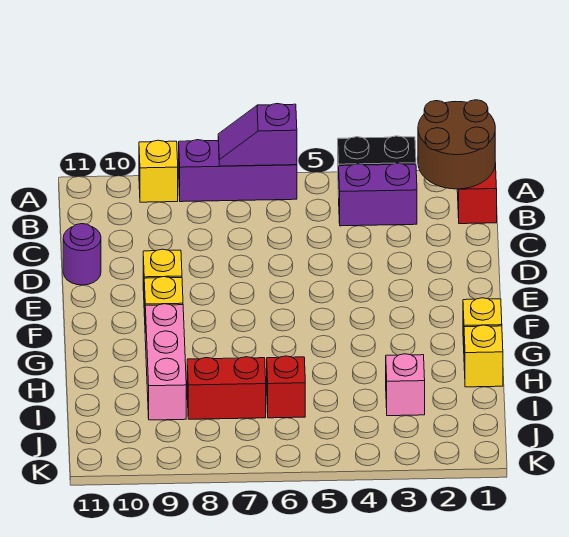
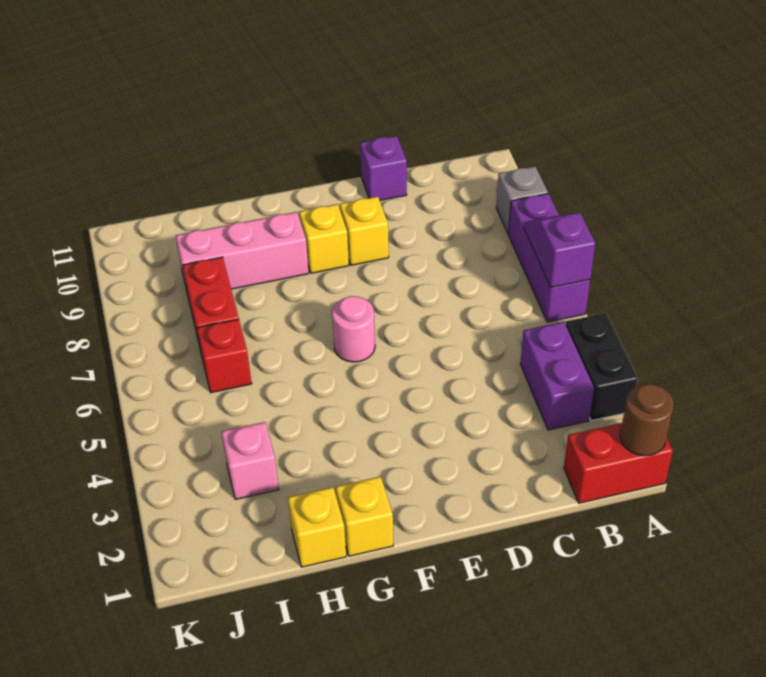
brown round brick A1:B2 level 2 -> brown round brick A1 level 2
yellow brick A9 level 1 -> grey brick A9 level 1
purple round brick D11 level 1 -> purple brick D11 level 1
none -> pink round brick F6 level 1

